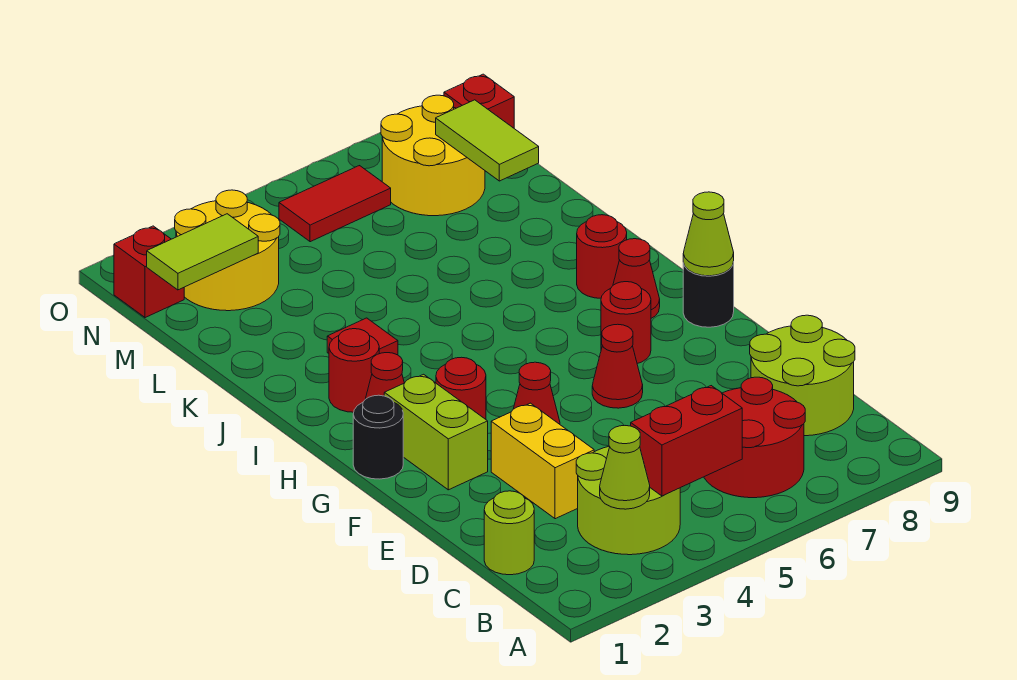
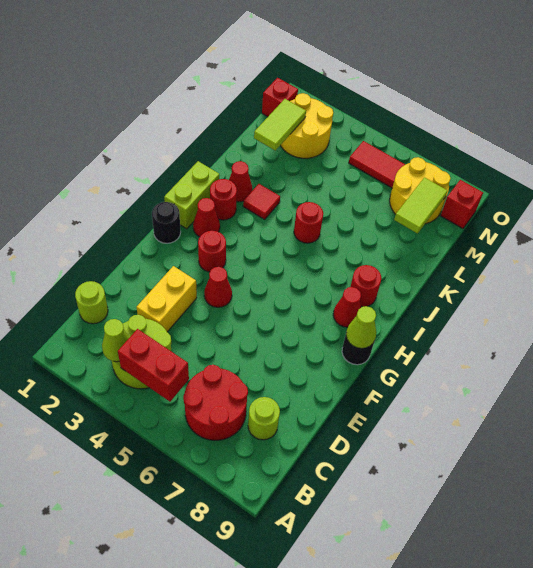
lime round brick C8:D9 level 1 -> lime round brick C8 level 1
lime brick F2:G2 level 1 -> lime brick H1:I1 level 1
red cone F6 level 1 -> red cone J2 level 1
red round brick G7 level 1 -> red round brick J5 level 1
lime tile M1:M2 level 2 -> lime tile L2:M2 level 2

